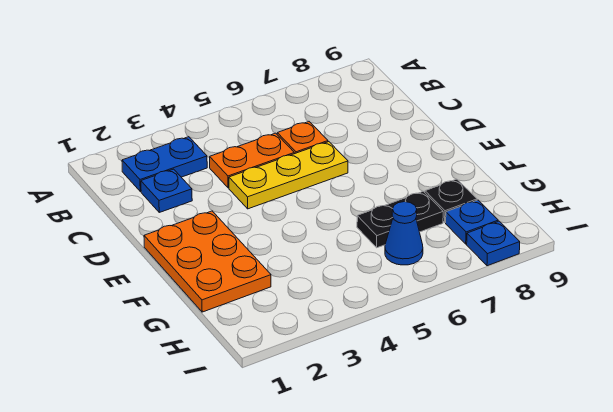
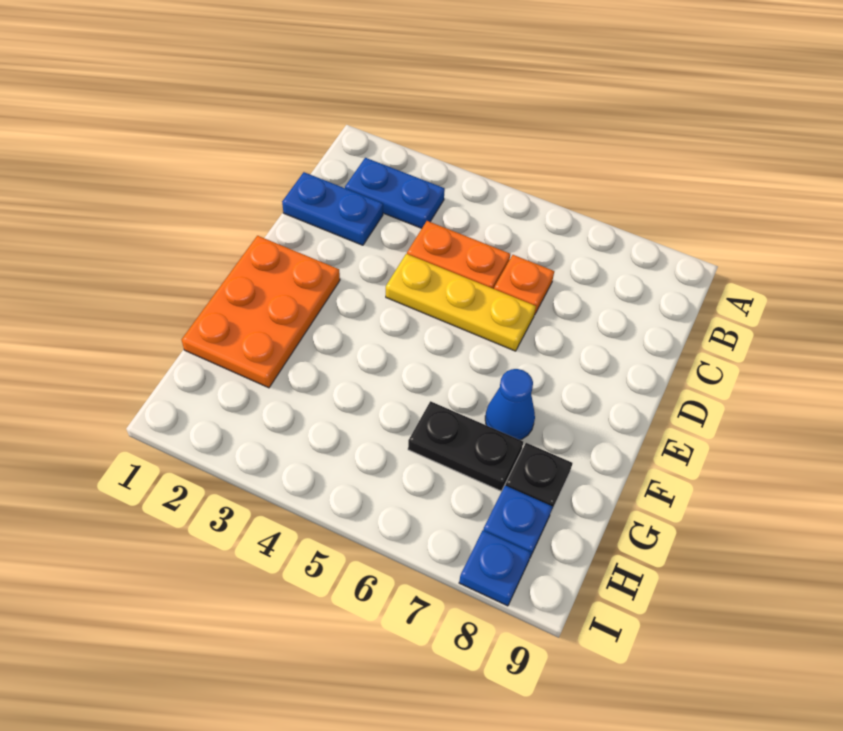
blue plate C2 level 1 -> blue plate C1:C2 level 1
blue cone H6 level 1 -> blue cone F7 level 1

